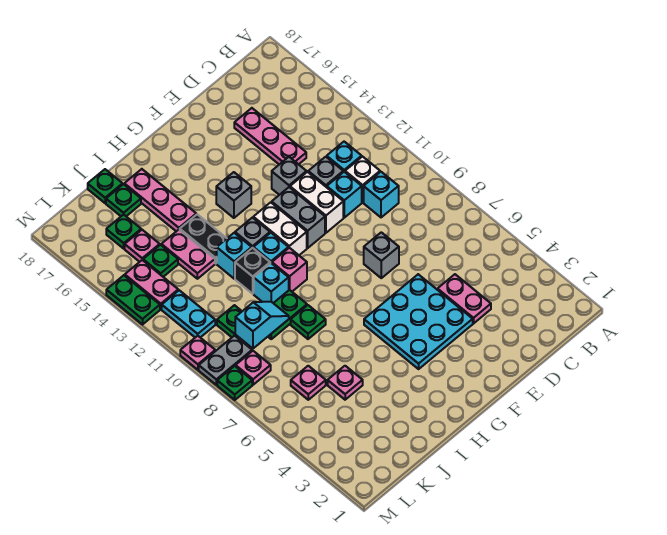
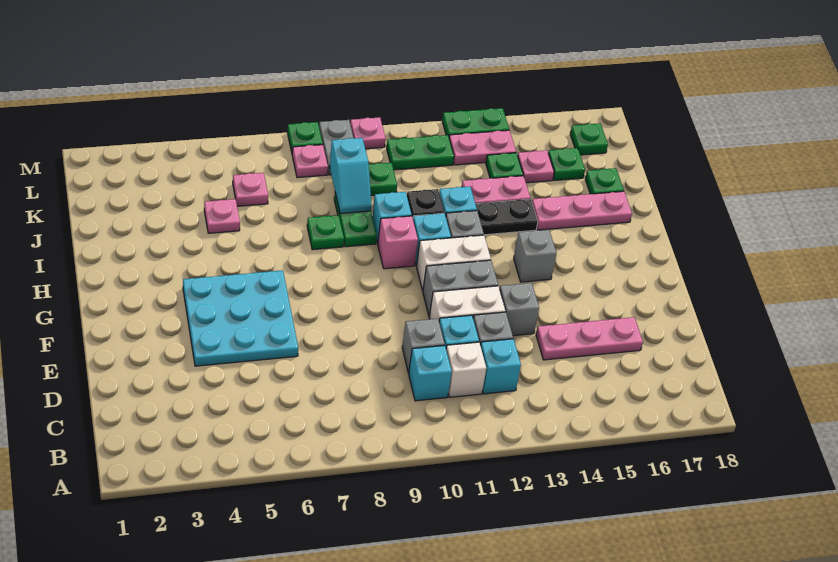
pink plate D4:D5 level 1 -> none
grey brick E8 level 1 -> grey brick D10 level 1
green plate J18 level 1 -> green plate L17 level 1
cyan plate L11:L12 level 1 -> green plate L11:L12 level 1

